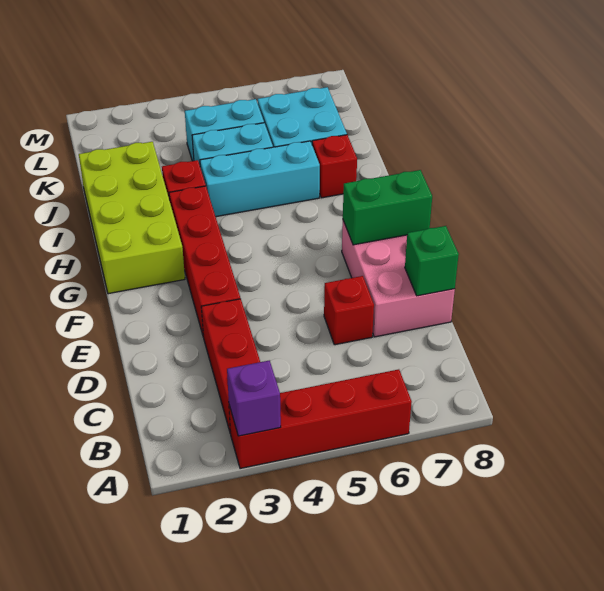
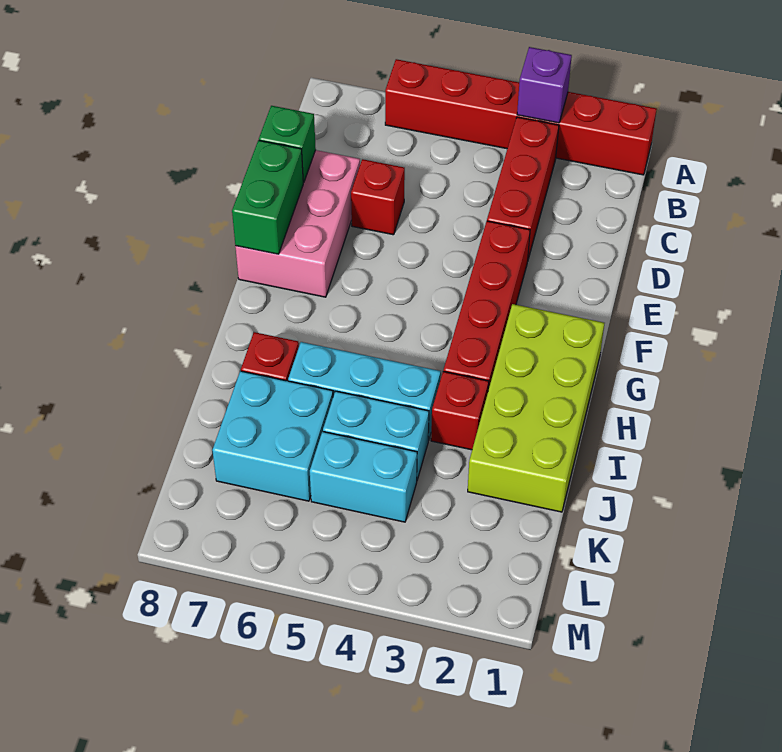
red brick A3:A6 level 1 -> red brick A1:A6 level 1
green brick F7:F8 level 2 -> green brick E8:F8 level 2

